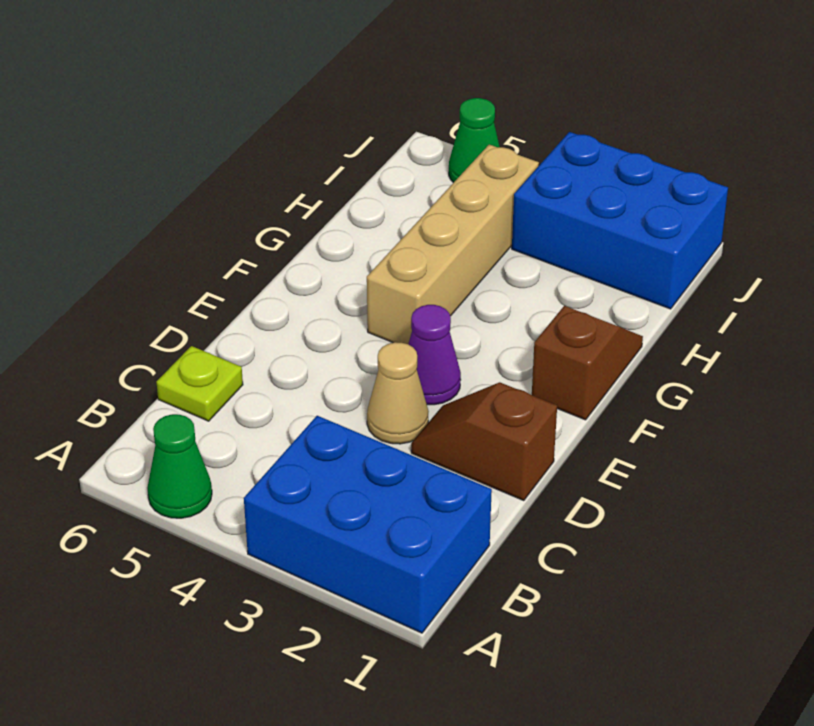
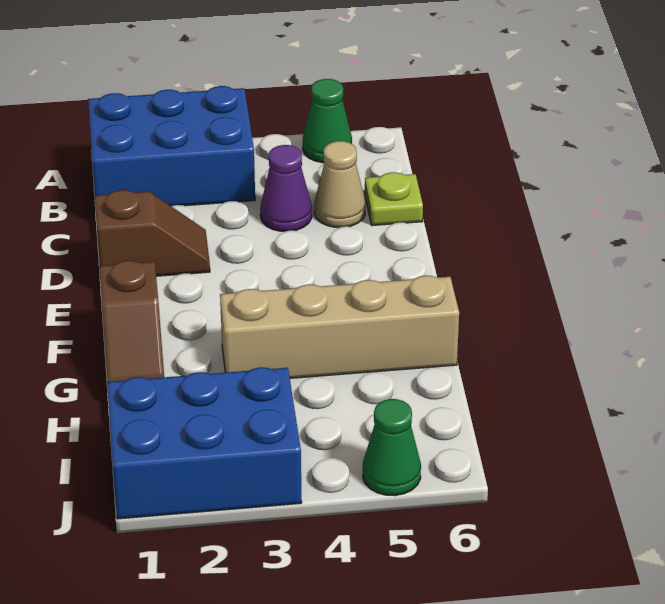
tan cone D3 level 1 -> tan cone C5 level 1
purple cone E3 level 1 -> purple cone C4 level 1
tan brick F4:I4 level 1 -> tan brick G3:G6 level 1

